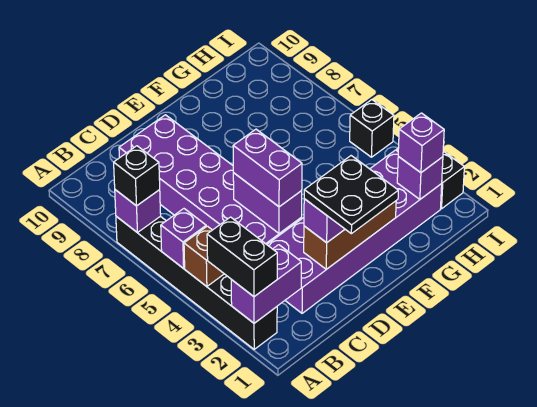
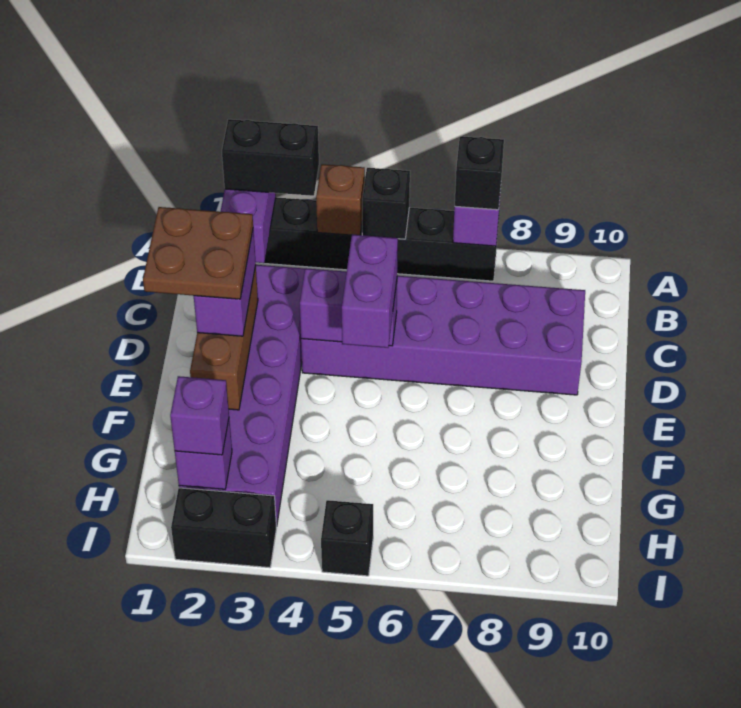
purple brick A5 level 2 -> black brick A5 level 2
black plate D1:E2 level 4 -> brown plate D1:E2 level 4
purple brick D4:D5 level 3 -> purple brick D5:E5 level 3

